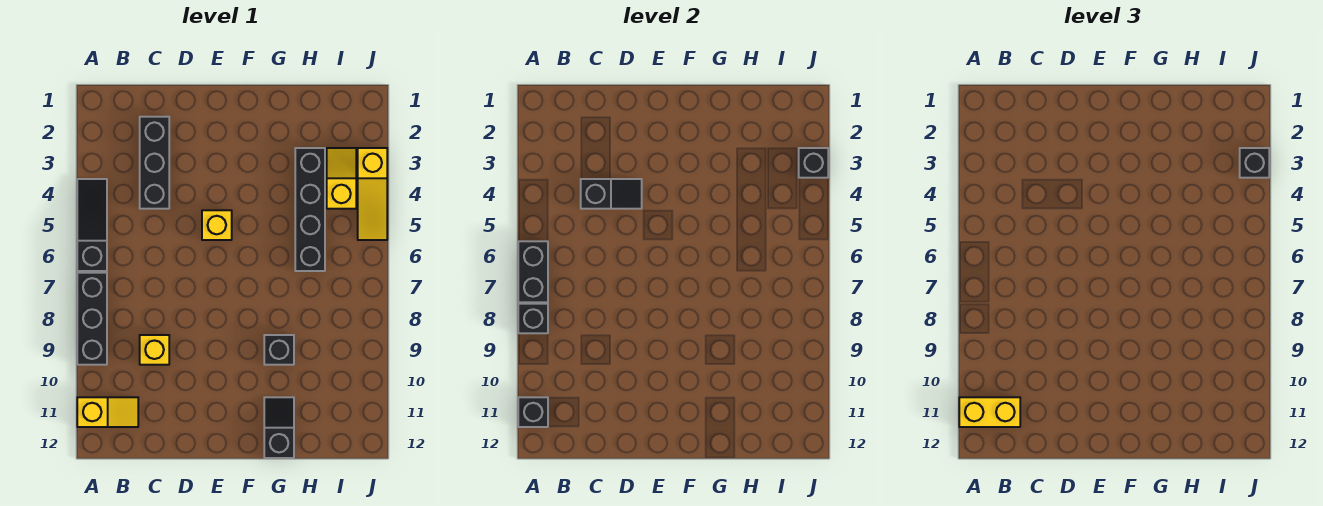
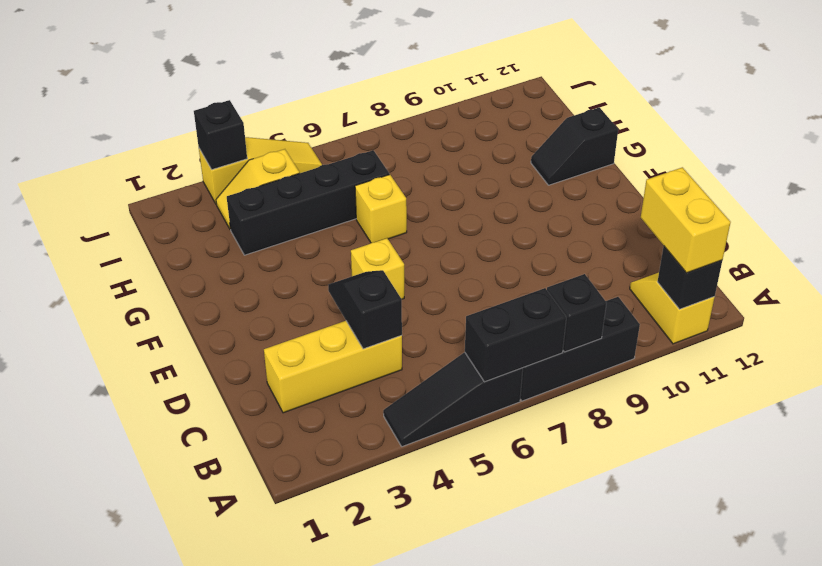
black brick C2:C4 level 1 -> yellow brick C2:C4 level 1
yellow brick C9 level 1 -> yellow brick G6 level 1
black brick G9 level 1 -> none
black brick J3 level 3 -> none

